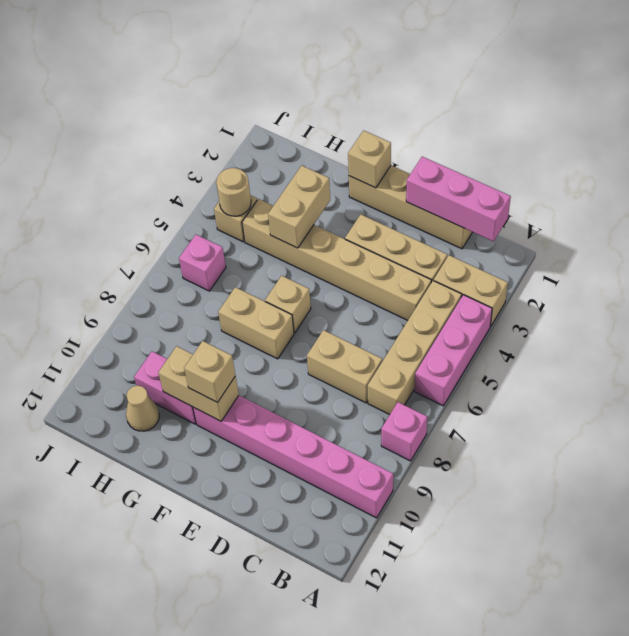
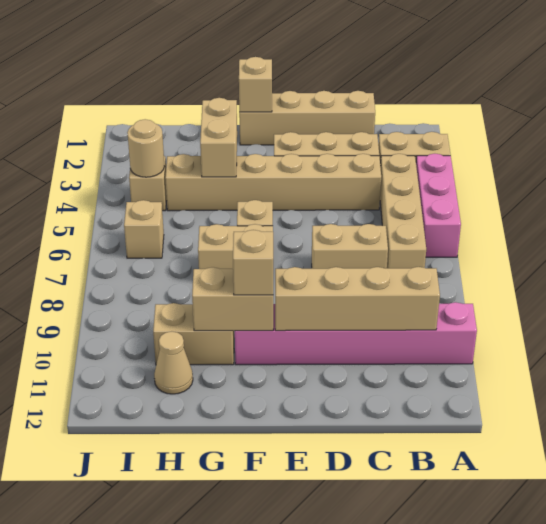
pink brick A8 level 1 -> none
pink brick B1:D1 level 2 -> none
none -> tan brick B10:E10 level 2
pink brick G10:H10 level 1 -> tan brick G10:H10 level 1
pink brick I6 level 1 -> tan brick I6 level 1

